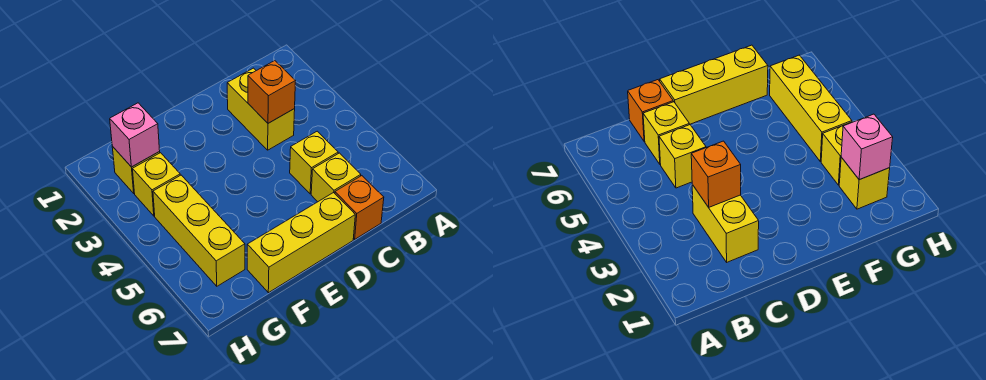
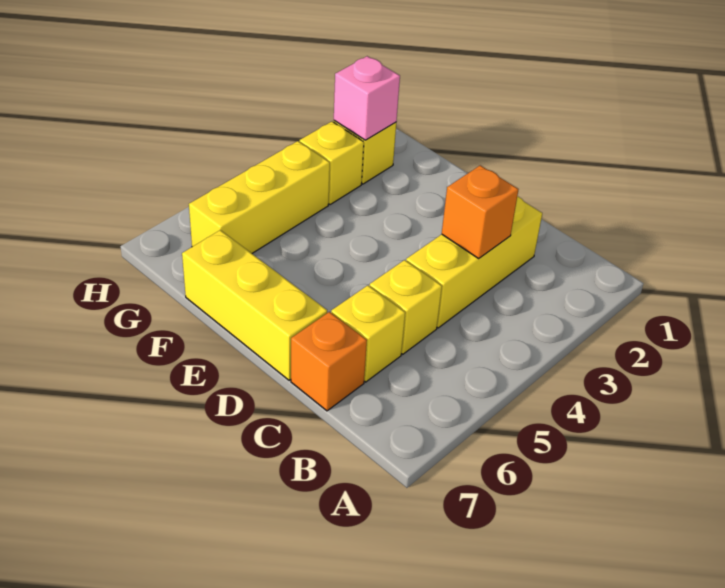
yellow brick C2:C3 level 1 -> yellow brick C2:C4 level 1

